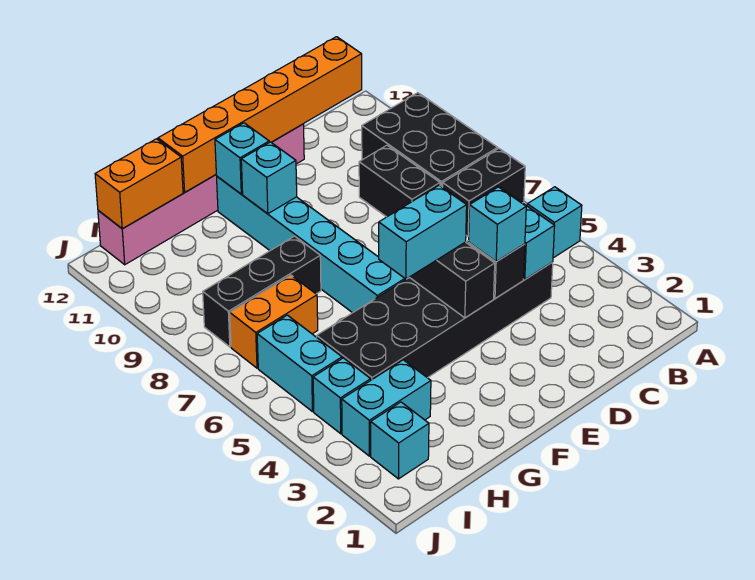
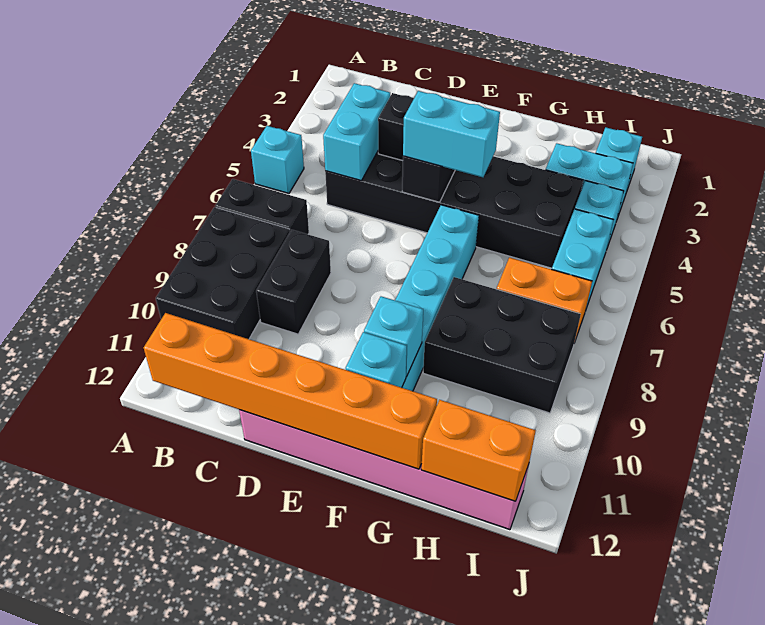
cyan brick D4 level 3 -> none
black brick G8:I8 level 1 -> black brick G8:I9 level 1

